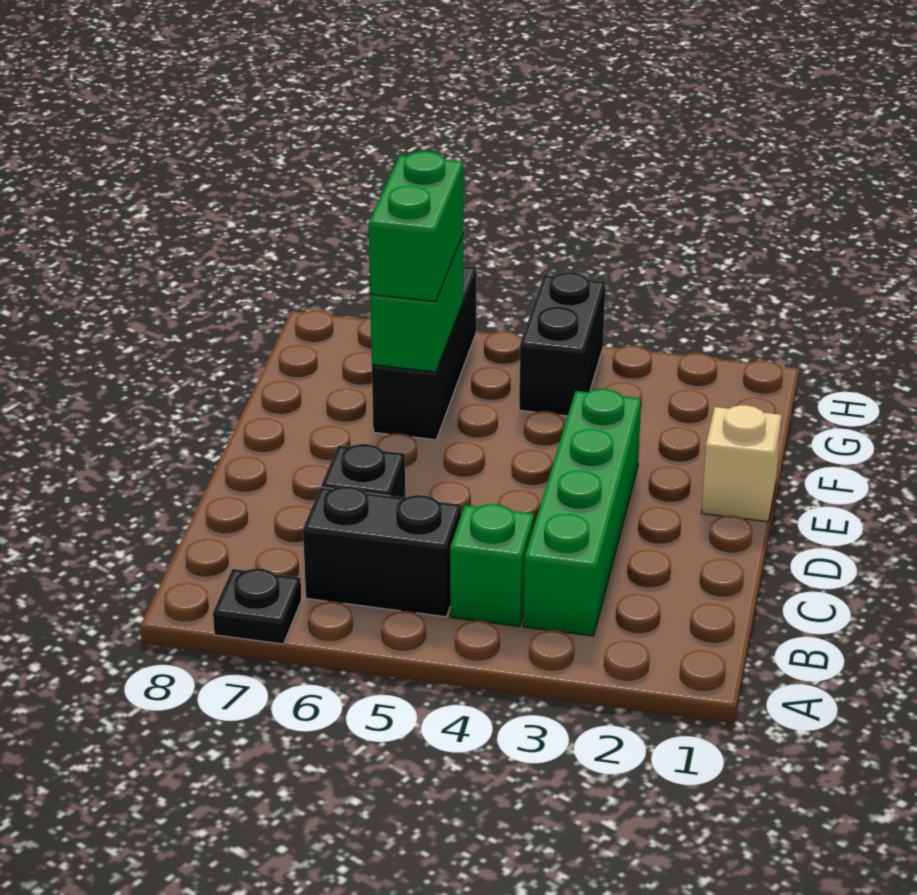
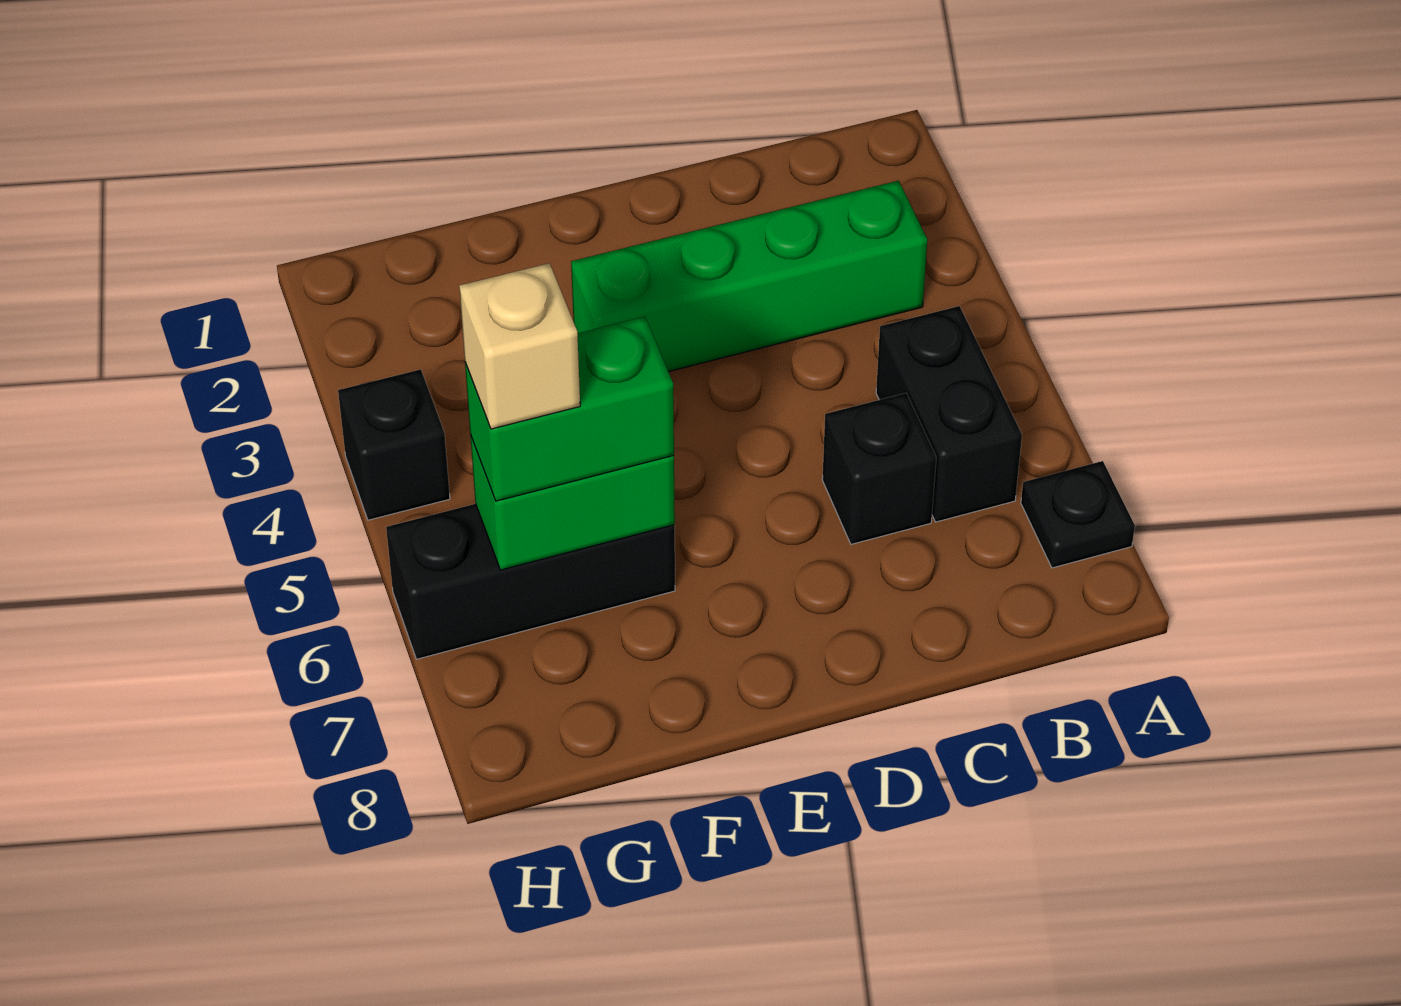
green brick B4 level 1 -> none
tan brick E1 level 1 -> tan brick G6 level 4
black brick G4:H4 level 1 -> black brick H4 level 1

